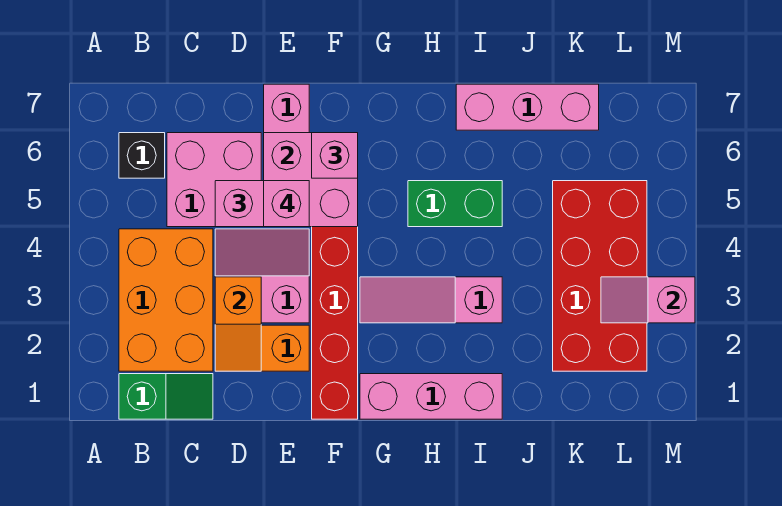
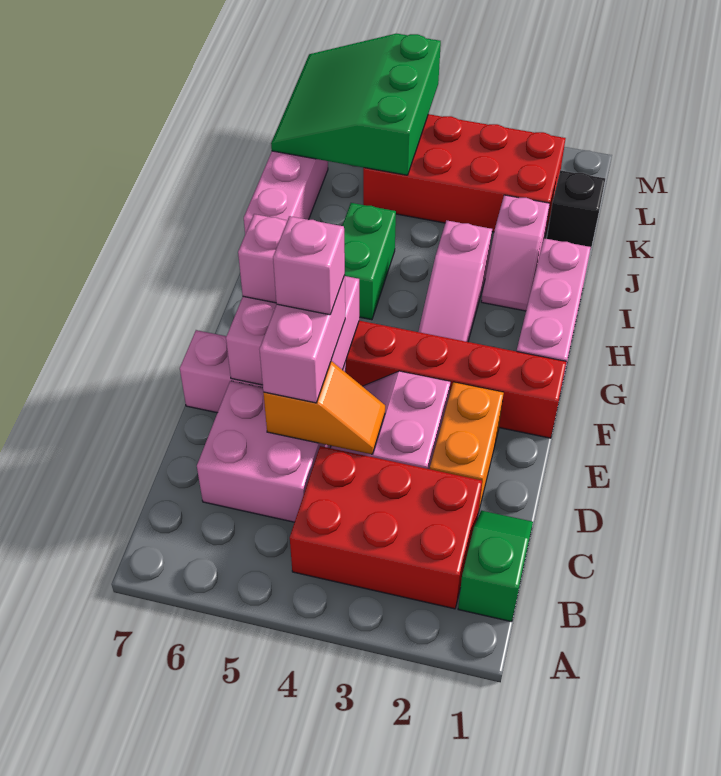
orange brick B2:C4 level 1 -> red brick B2:C4 level 1
black brick B6 level 1 -> black brick K1 level 1
orange slope D2:D3 level 2 top 3 -> orange slope D4:D5 level 2 top 5
none -> green slope K5:M7 level 2 top 5
pink slope L3:M3 level 2 top M -> pink slope I2:J2 level 1 top J

